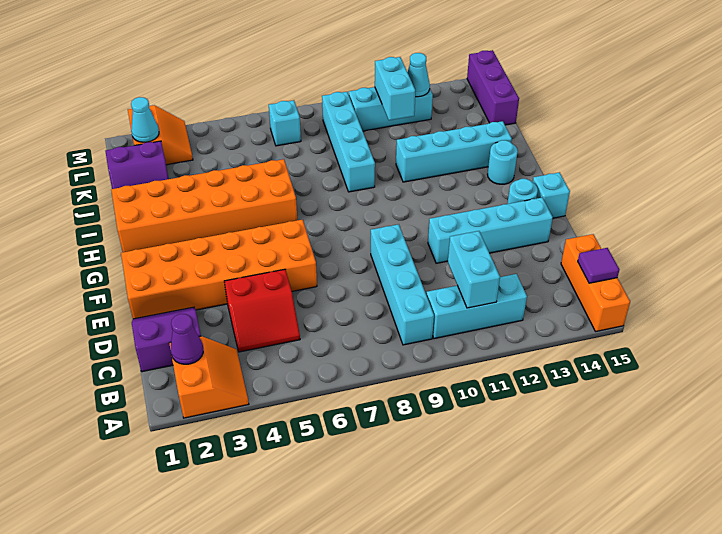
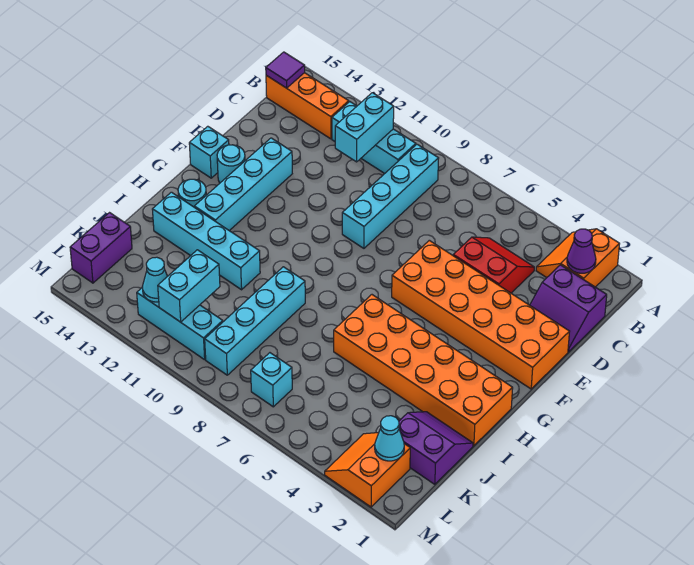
orange brick A15:C15 level 1 -> orange brick B13:B15 level 1
cyan brick E11:E14 level 1 -> cyan brick E13:H13 level 1
purple brick K15:M15 level 1 -> purple brick K15:L15 level 1

